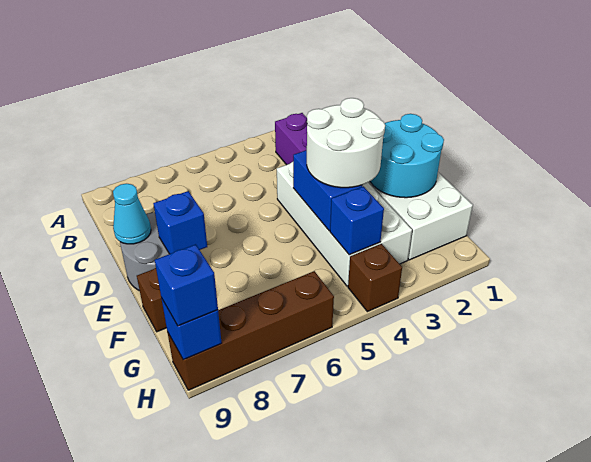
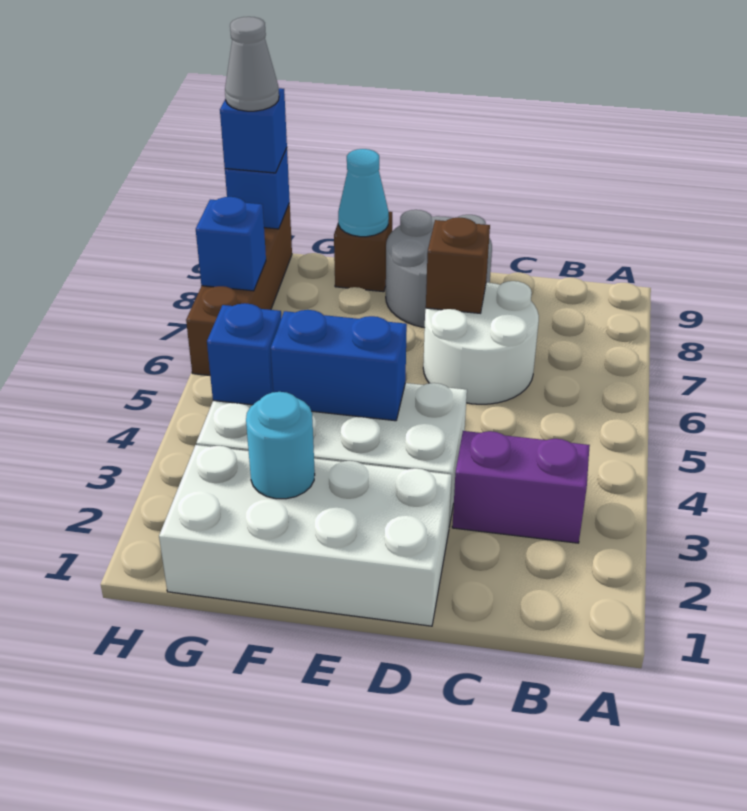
cyan cone D9 level 2 -> cyan cone F9 level 2
cyan round brick E1:F2 level 2 -> cyan round brick F2 level 2
white round brick E3:F4 level 3 -> white round brick C6:D7 level 1
blue brick E8 level 2 -> blue brick H7 level 2
brown brick H4 level 1 -> brown brick D7 level 2
none -> grey cone H9 level 4

